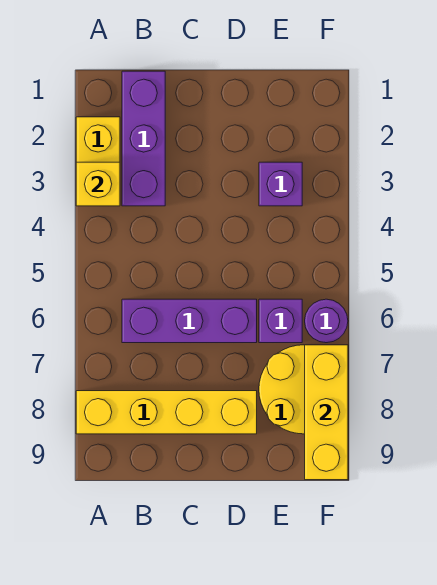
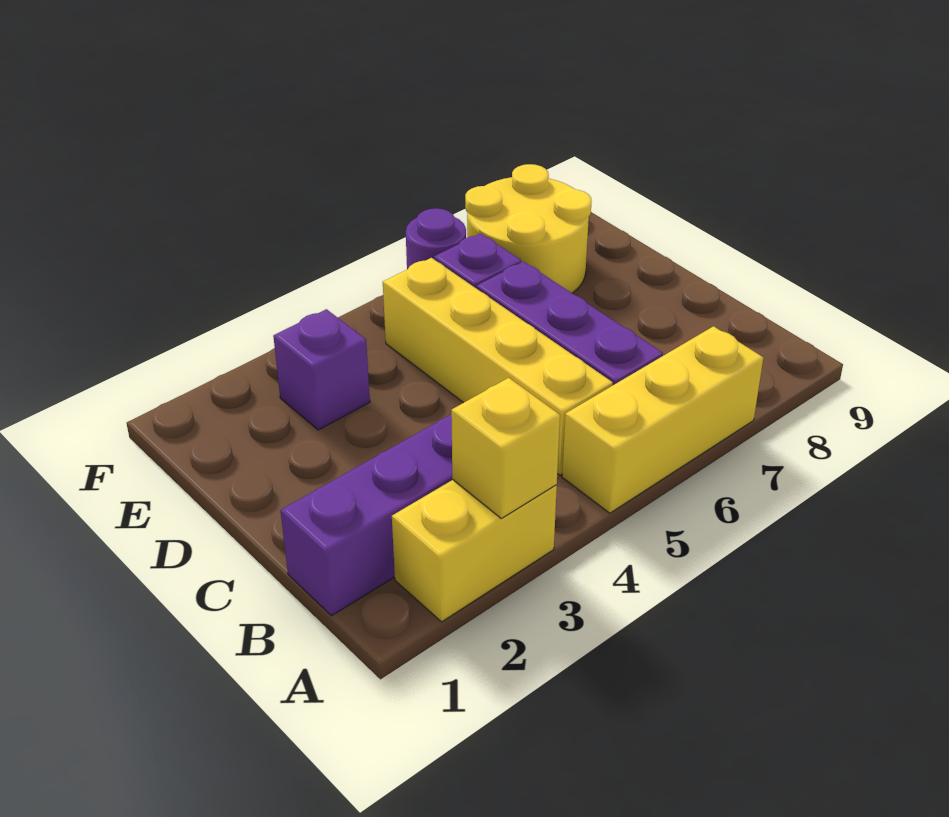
yellow brick A8:D8 level 1 -> yellow brick B5:E5 level 1
yellow brick F7:F9 level 2 -> yellow brick A5:A7 level 1

